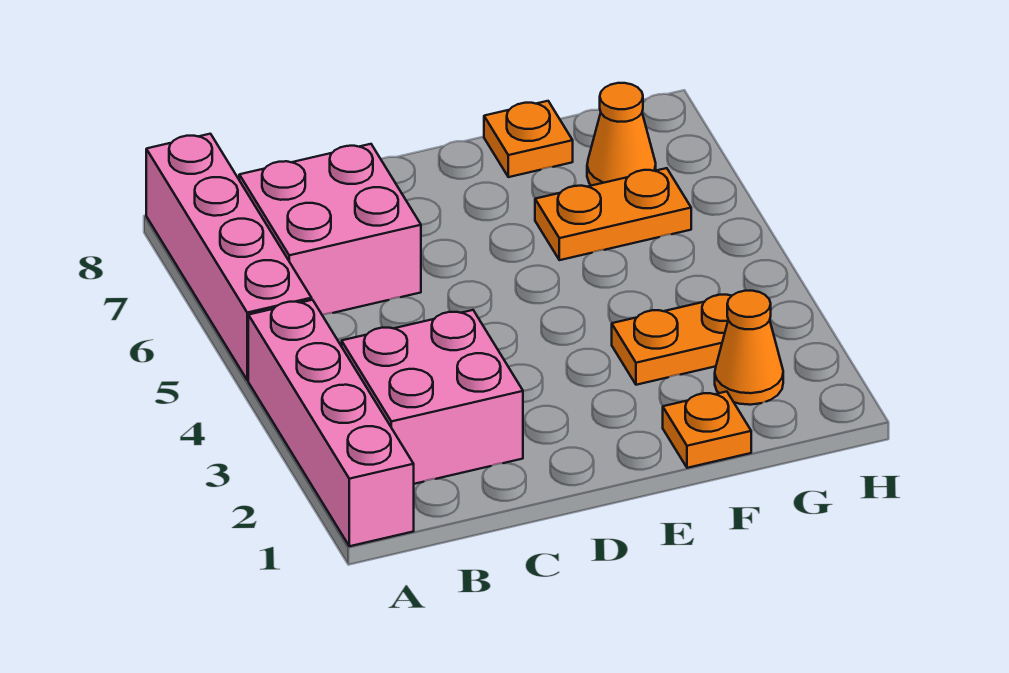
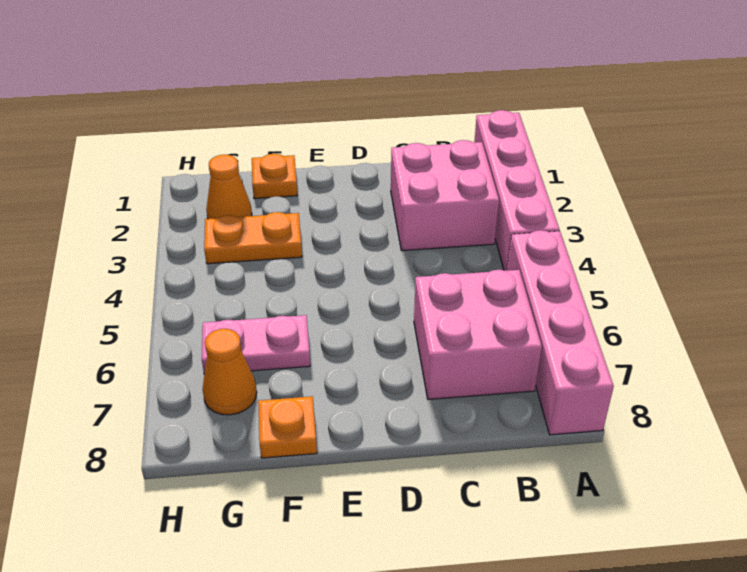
orange plate F6:G6 level 1 -> pink plate F6:G6 level 1

